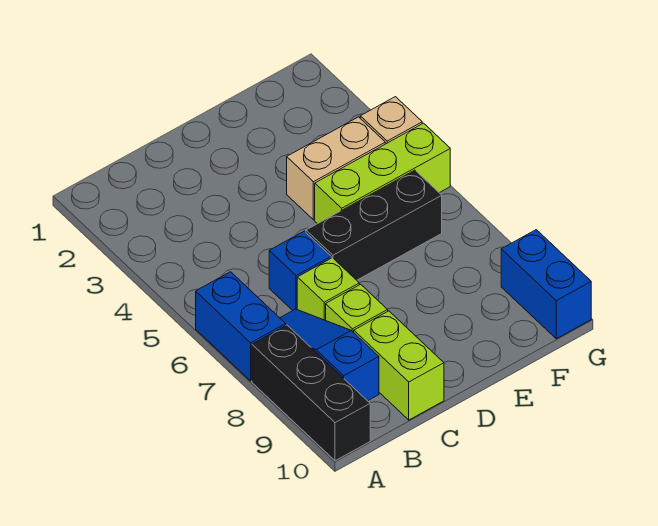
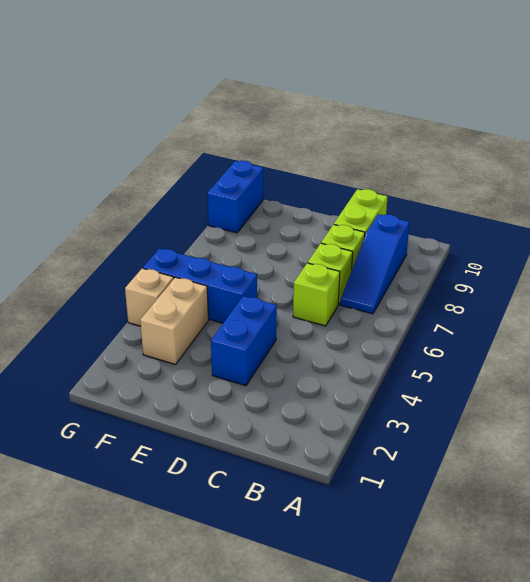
blue brick A6:A7 level 1 -> blue brick D3:D4 level 1
black brick A8:A10 level 1 -> none
blue brick C6 level 1 -> lime brick C6 level 1
black brick D6:F6 level 1 -> none
tan brick E4:F4 level 1 -> tan brick F3:F4 level 1
lime brick E5:G5 level 1 -> blue brick E5:G5 level 1

